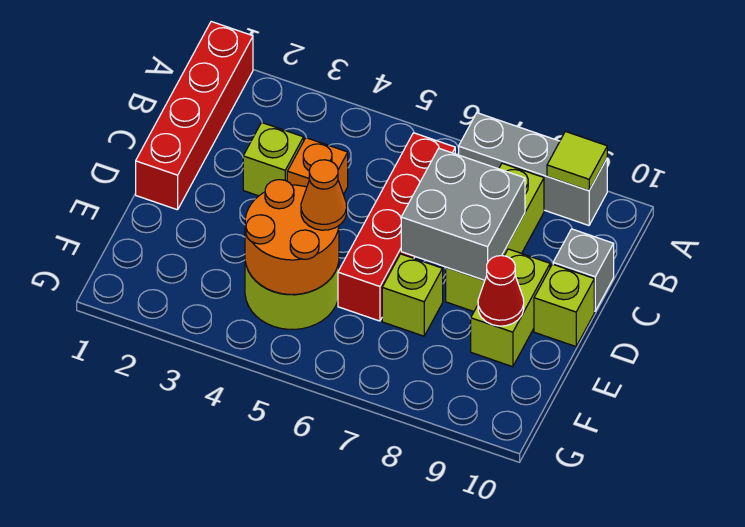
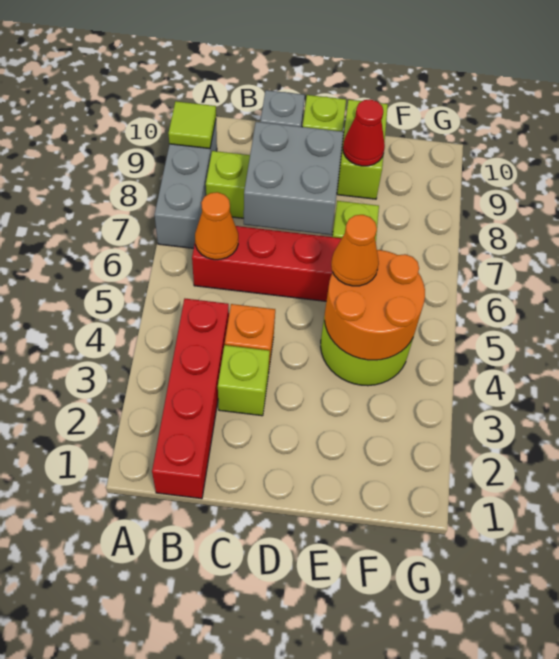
red brick A1:D1 level 1 -> red brick B1:B4 level 1
none -> orange cone B6 level 2
lime brick D9:E9 level 1 -> lime brick E9:E10 level 1

